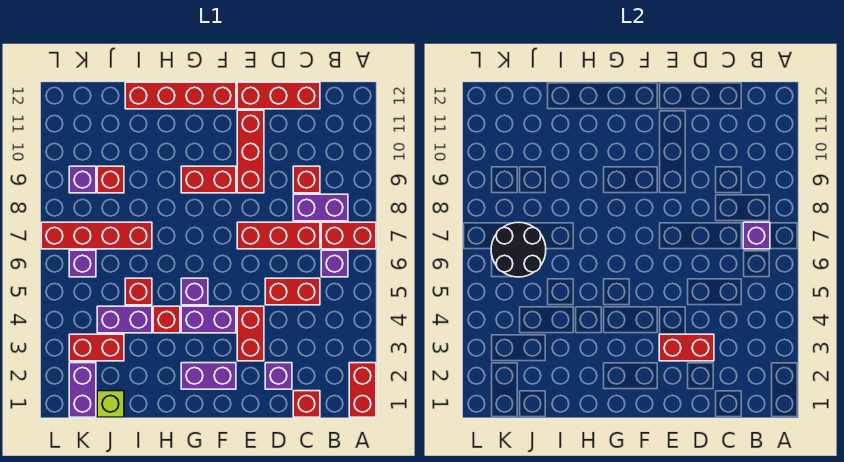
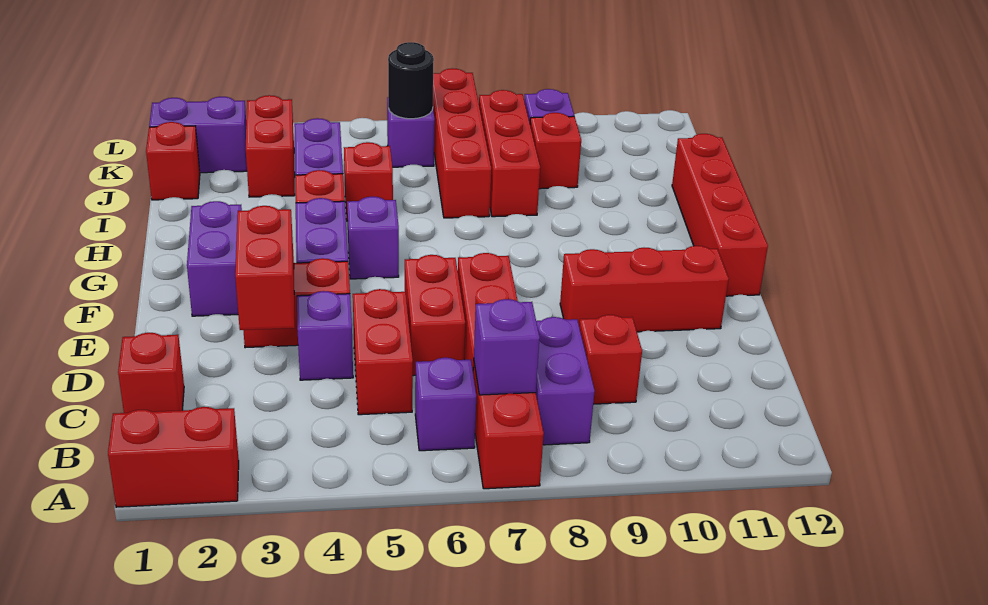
red brick C12:E12 level 1 -> red brick I8:K8 level 1
purple brick D2 level 1 -> purple brick D4 level 1
red brick F9:G9 level 1 -> red brick D6:E6 level 1
lime brick J1 level 1 -> red brick J1 level 1
black round brick J6:K7 level 2 -> black round brick K6 level 2

